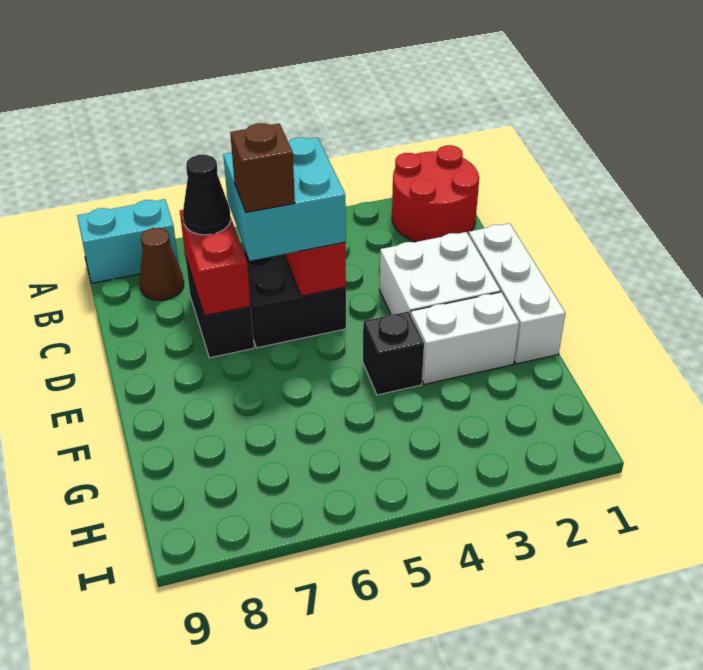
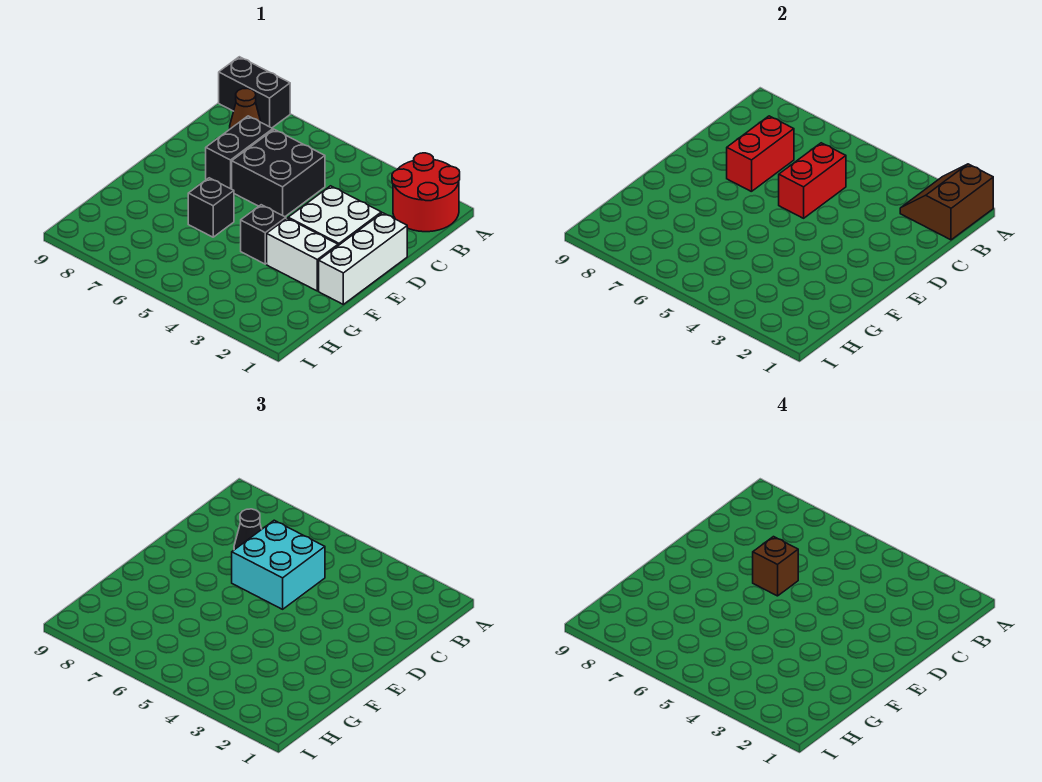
none -> brown slope A1:B2 level 2 top 1
cyan brick A8:A9 level 1 -> black brick A8:A9 level 1
none -> black brick F6 level 1

